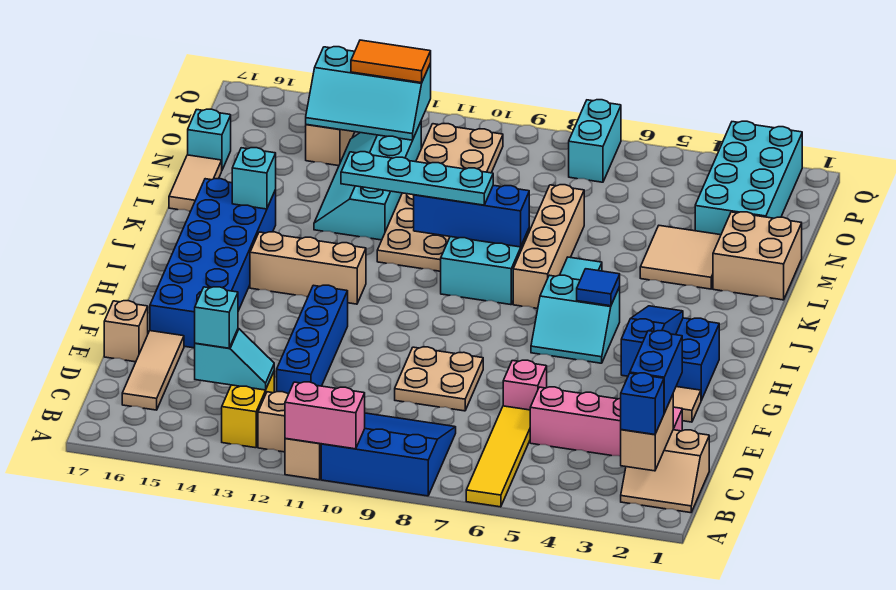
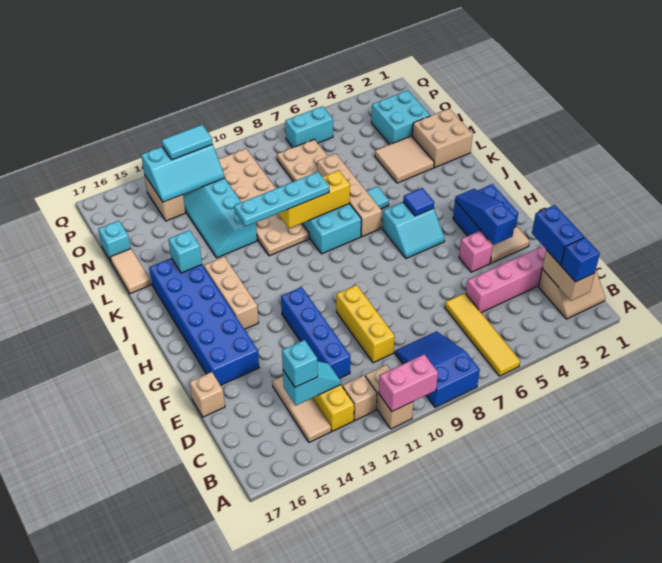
blue slope A8:C10 level 1 top A -> blue slope A8:C9 level 1 top A
tan tile C16:E16 level 1 -> tan tile B14:D14 level 1
none -> yellow brick D10:F10 level 1
pink brick E6 level 1 -> pink brick F4 level 1
tan plate E8:F9 level 1 -> tan plate N7:O8 level 1
tan brick I12:I14 level 1 -> tan brick H14:J14 level 1
blue brick K8:K10 level 2 -> yellow brick K8:K10 level 2
cyan brick N2:Q3 level 1 -> cyan brick N2:O3 level 1
cyan brick P7:Q7 level 1 -> cyan brick P6:P7 level 1
orange tile P12:P13 level 3 -> cyan tile P12:P13 level 3

